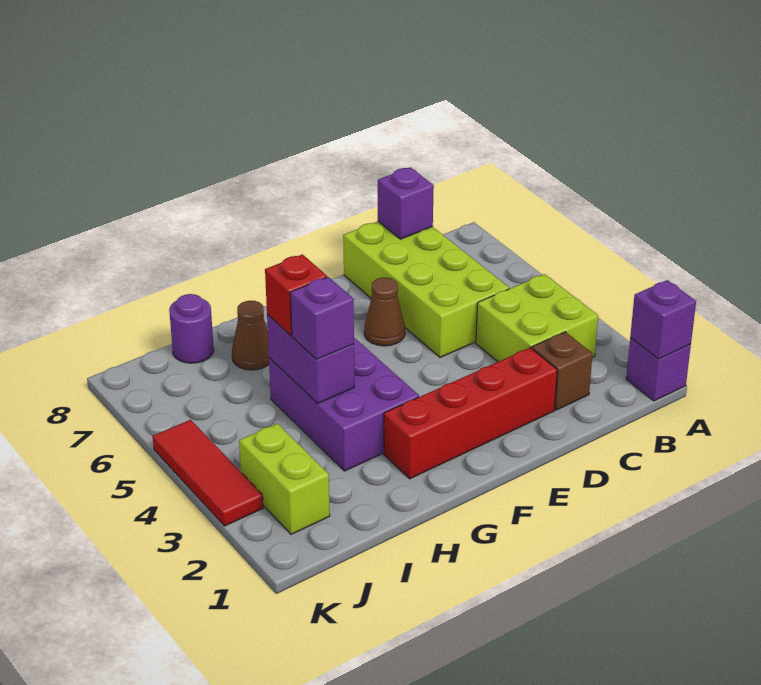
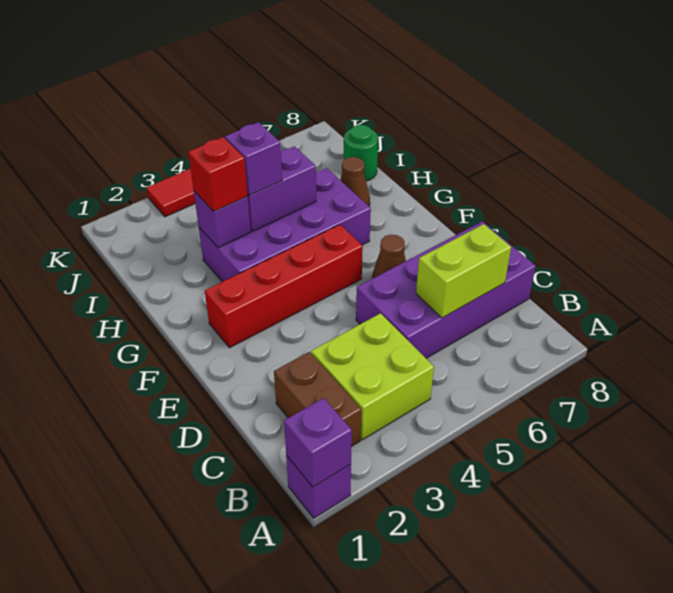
brown brick C2 level 1 -> brown brick B2:C2 level 1
lime brick C5:D8 level 1 -> purple brick C5:D8 level 1
purple brick C8 level 2 -> purple brick H3 level 2
red brick D2:G2 level 1 -> red brick F2:F5 level 1
purple brick G3:H5 level 1 -> purple brick G3:H6 level 1
red brick H5 level 3 -> red brick H3 level 3
purple round brick I8 level 1 -> green round brick I8 level 1
lime brick J2:J3 level 1 -> lime brick C6:C7 level 2

